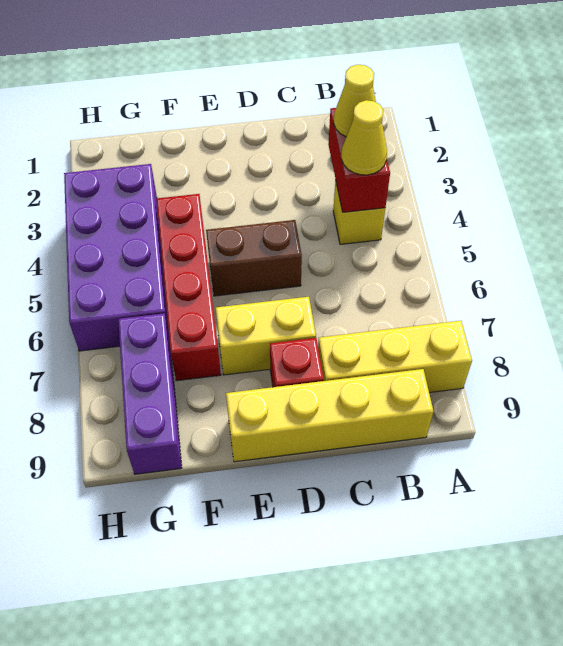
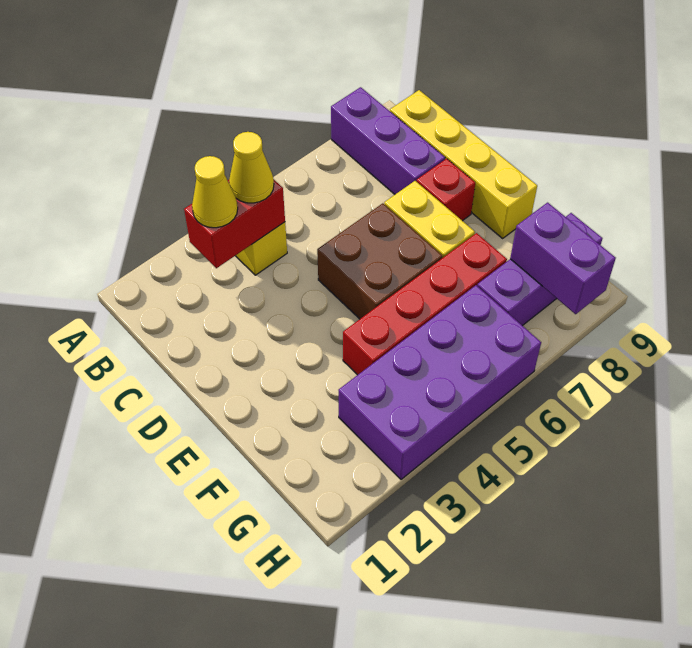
yellow brick A8:C8 level 1 -> purple brick A8:C8 level 1
brown brick D5:E5 level 1 -> brown brick D5:E6 level 1
none -> purple brick G8:H8 level 2

